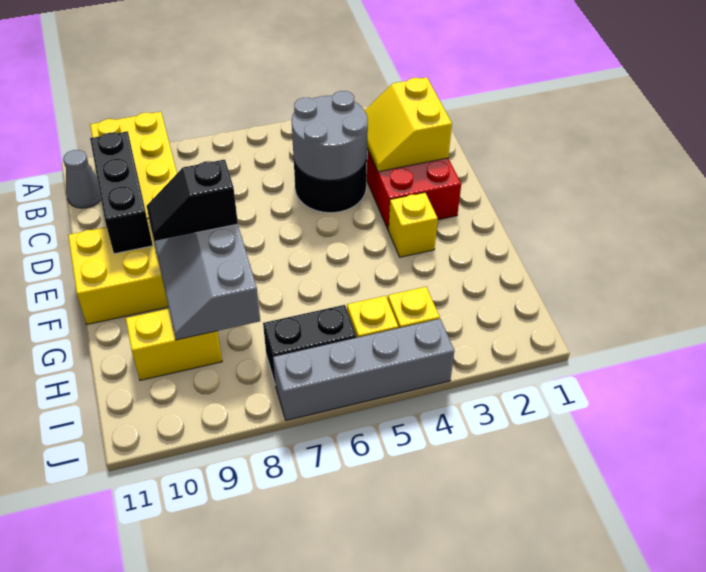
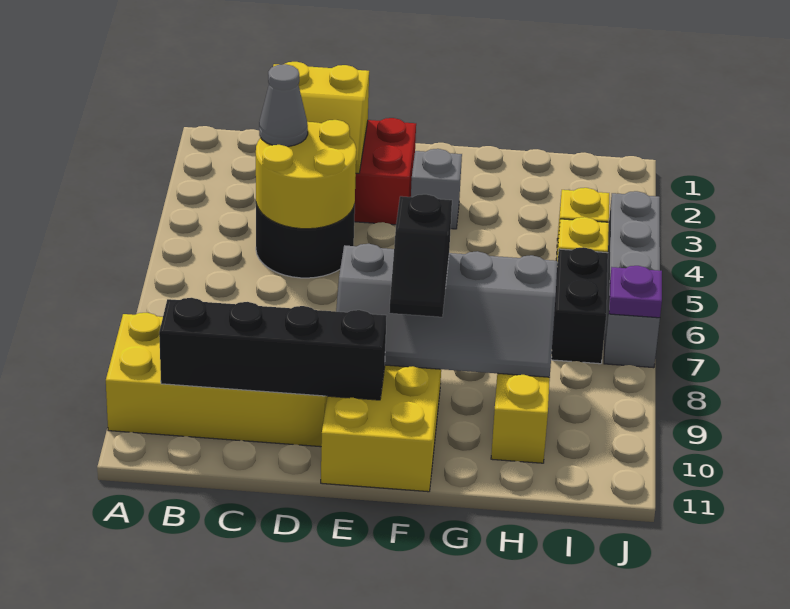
grey cone B11 level 1 -> grey cone C4 level 3
grey round brick C4:D5 level 2 -> yellow round brick C4:D5 level 2
black brick C10:E10 level 2 -> black brick B10:E10 level 2
yellow brick F3 level 1 -> grey brick F3 level 1
none -> purple plate J7 level 2

